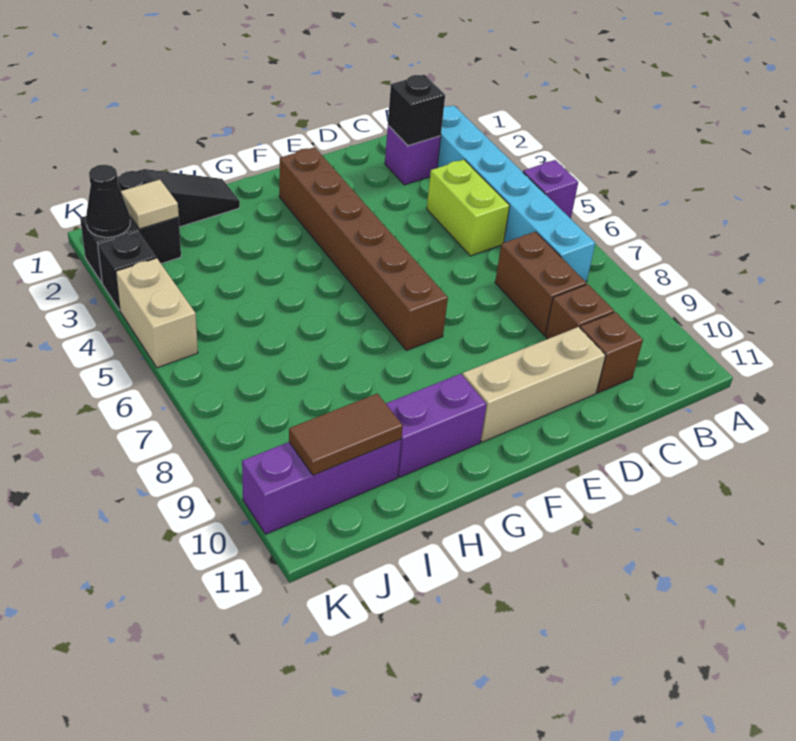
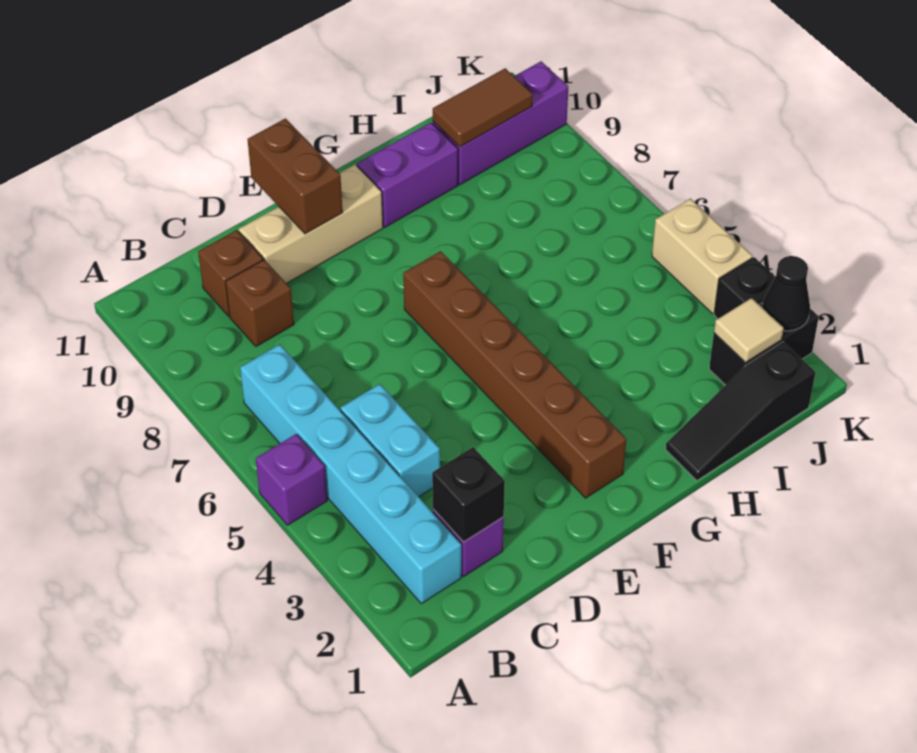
lime brick C4:C5 level 1 -> cyan brick C4:C5 level 1
brown brick C7:C8 level 1 -> brown brick E10:E11 level 2

